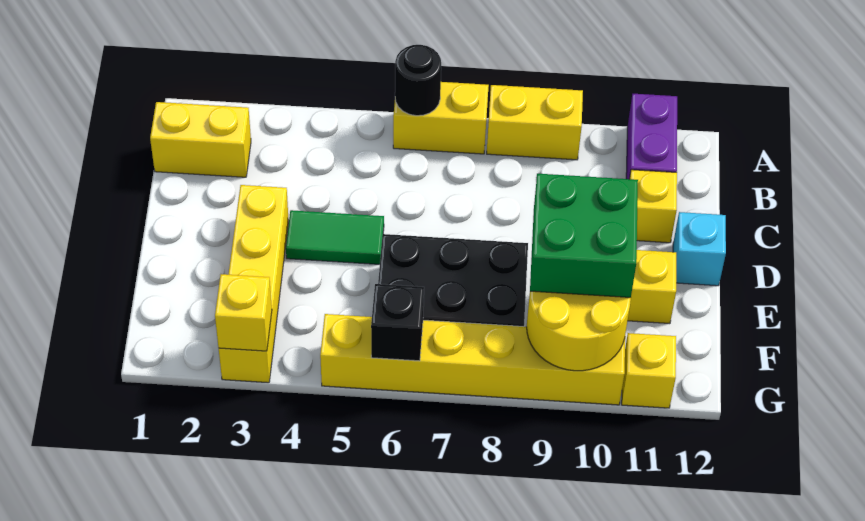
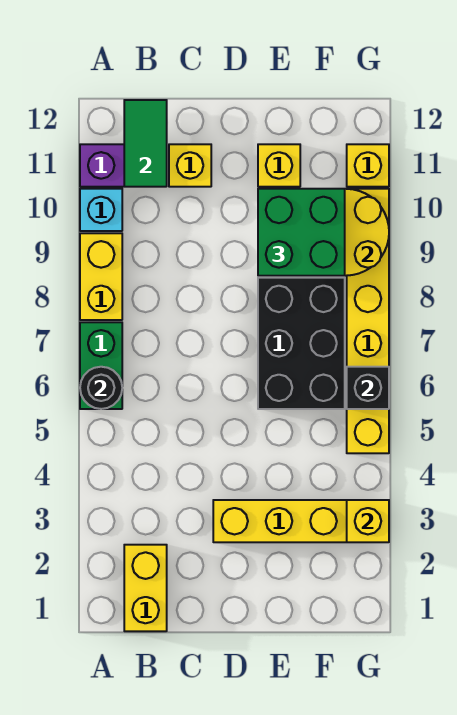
yellow brick A6:A7 level 1 -> green brick A6:A7 level 1
green tile D4:D5 level 1 -> green tile B11:B12 level 2
cyan brick D12 level 1 -> cyan brick A10 level 1

